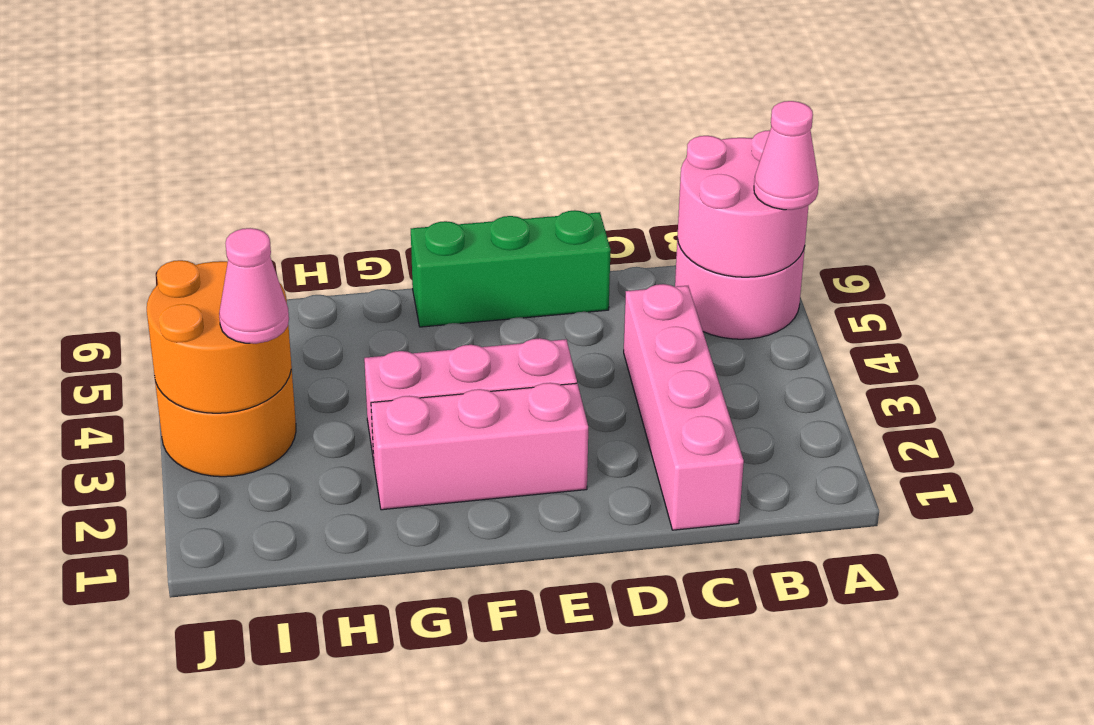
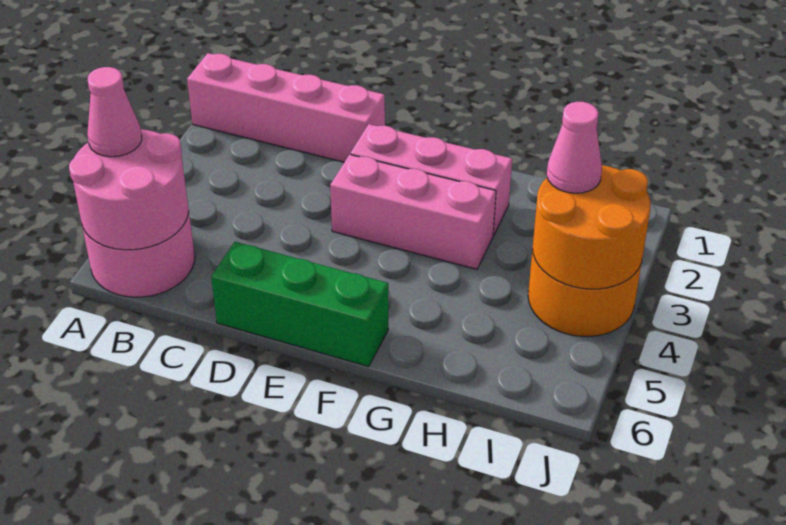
pink brick C1:C4 level 1 -> pink brick A1:D1 level 1

